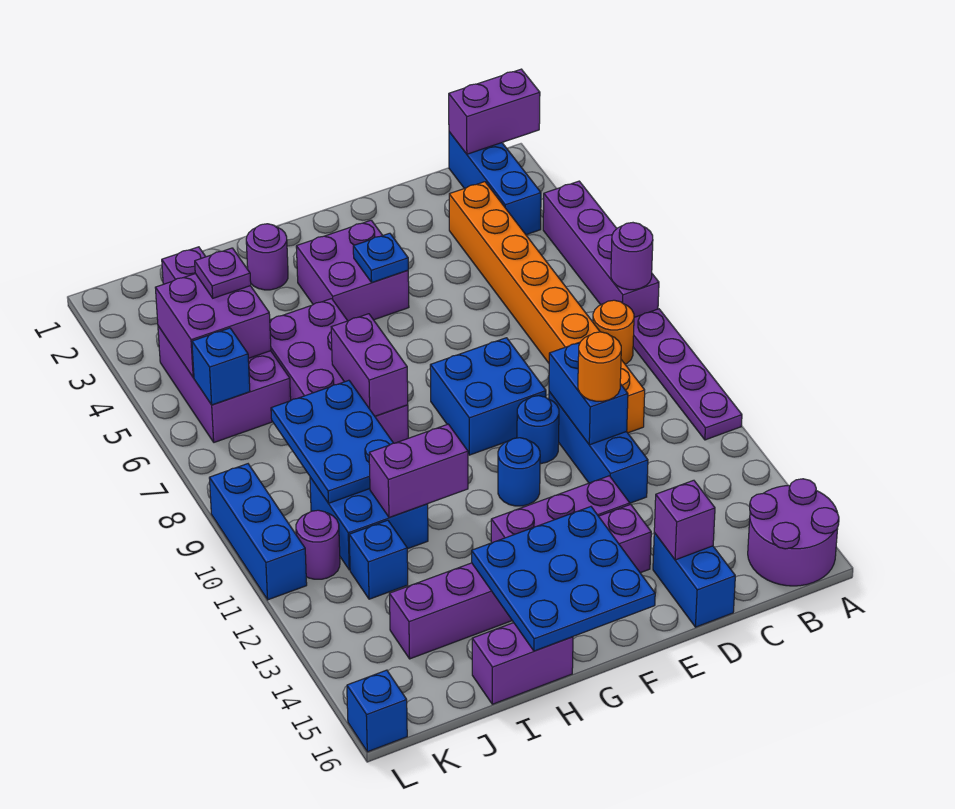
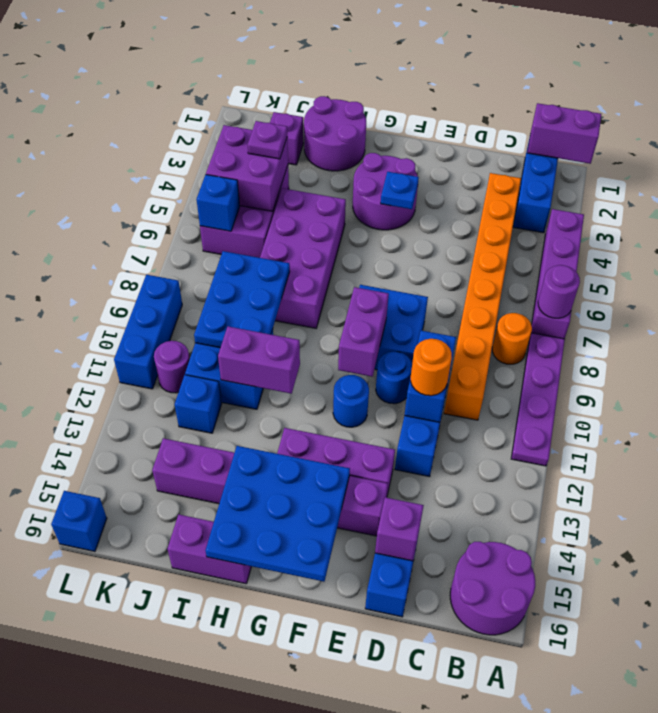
purple brick F3:G4 level 1 -> purple round brick F3:G4 level 1
purple round brick H2 level 1 -> purple round brick H1:I2 level 1
purple brick H7:H8 level 2 -> purple brick F9:F10 level 2

